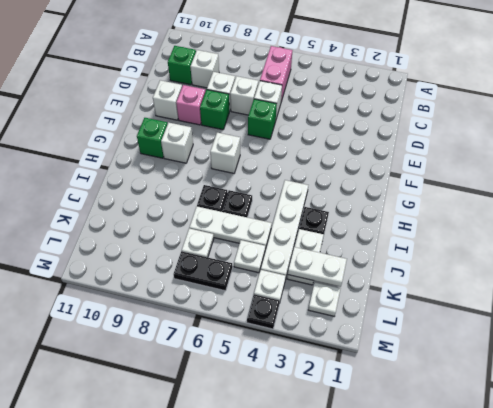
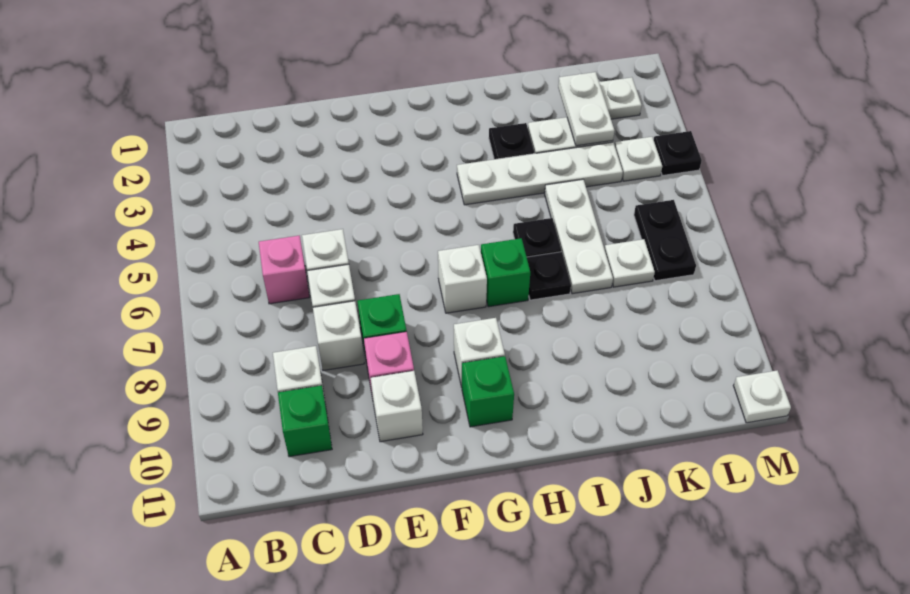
pink brick B6:C6 level 1 -> pink brick C6 level 1
green brick E6 level 1 -> green brick H7 level 1
white plate K5 level 1 -> white plate M11 level 1

